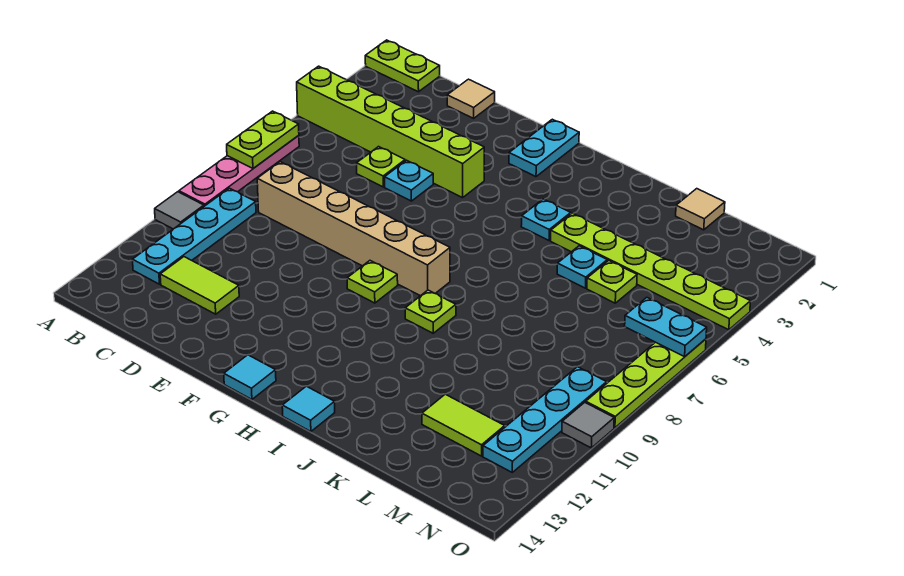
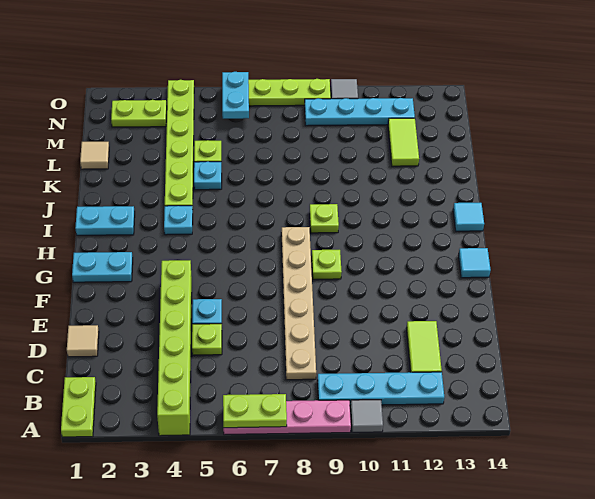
tan brick C8:H8 level 1 -> tan plate C8:H8 level 1
none -> cyan plate I1:I2 level 1
none -> lime plate N2:N3 level 1

